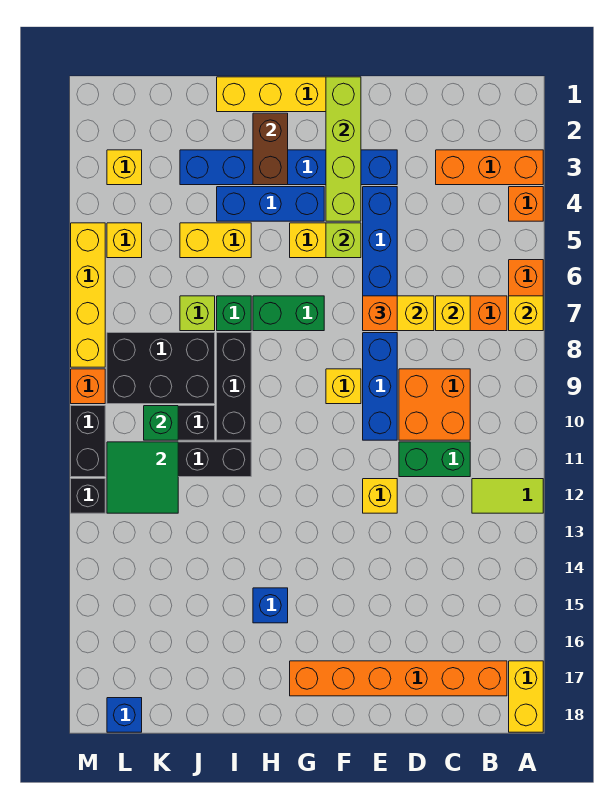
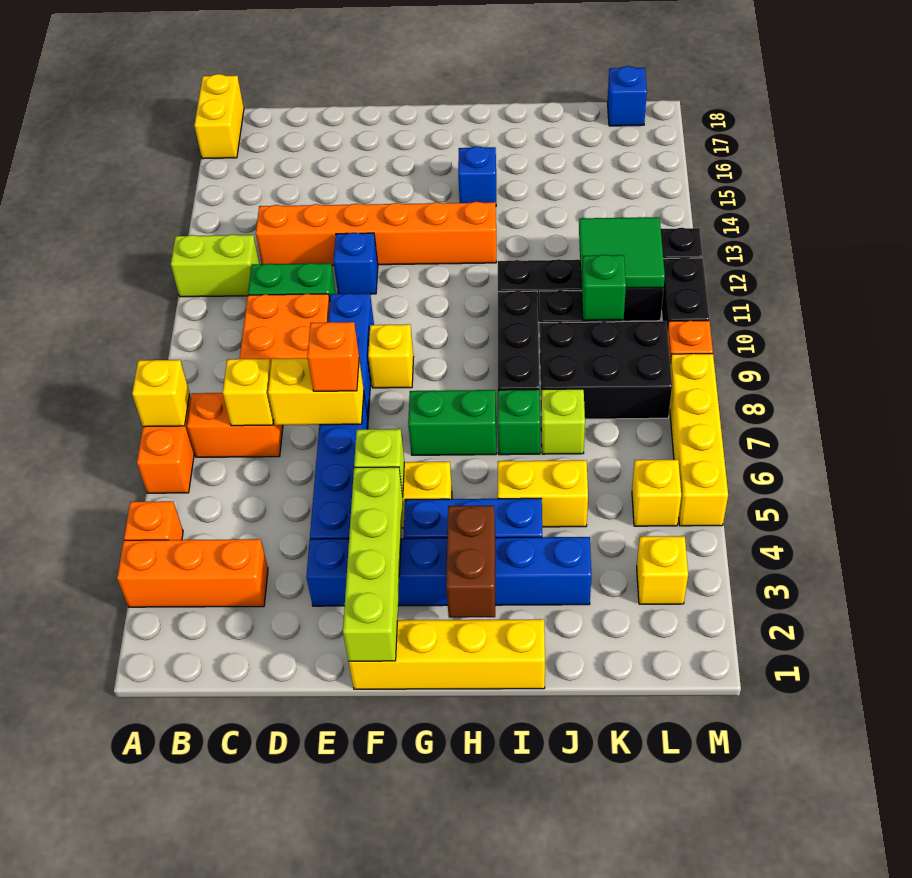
lime tile A12:B12 level 1 -> lime brick A12:B12 level 1
orange brick B17:G17 level 1 -> orange brick C13:H13 level 1
yellow brick E12 level 1 -> blue brick E12 level 1

